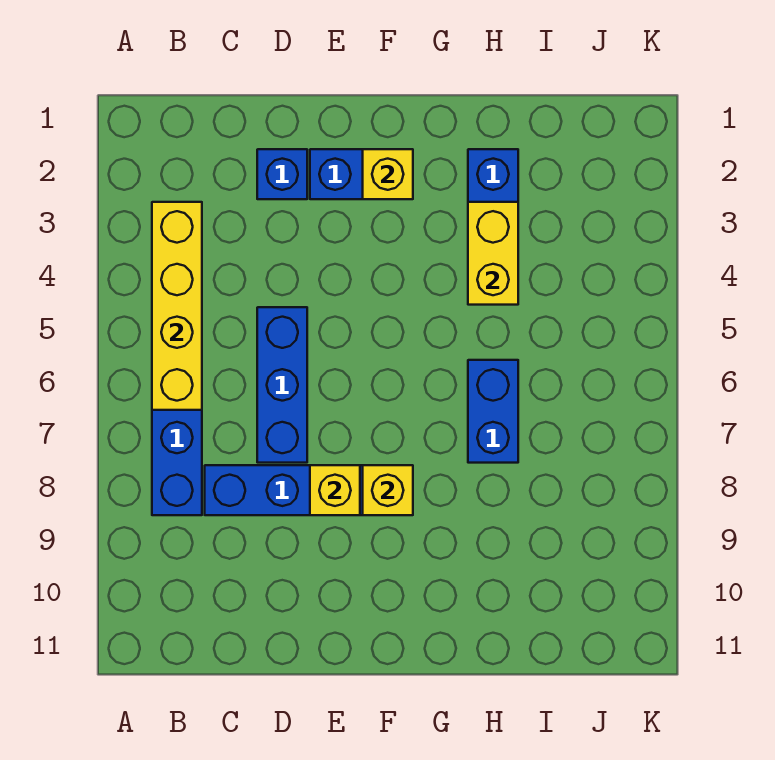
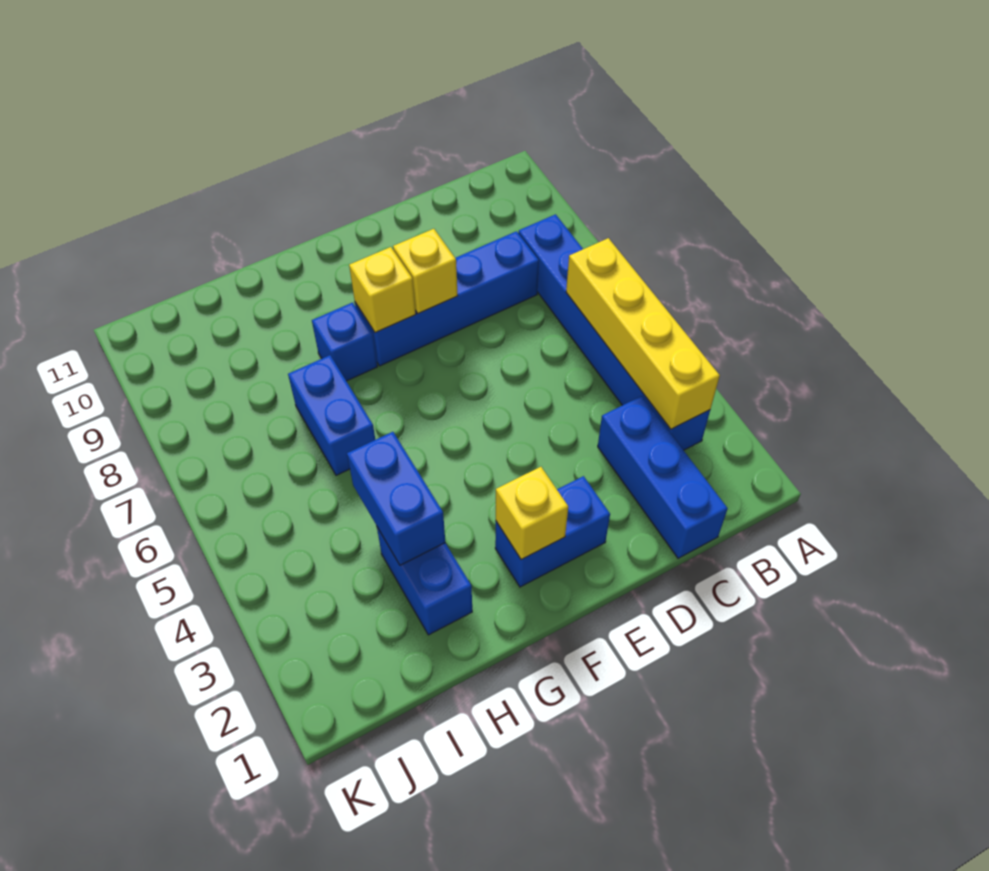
blue brick D2 level 1 -> blue brick G8 level 1
blue brick D5:D7 level 1 -> blue brick C1:C3 level 1
yellow brick H3:H4 level 2 -> blue brick H3:H4 level 2

